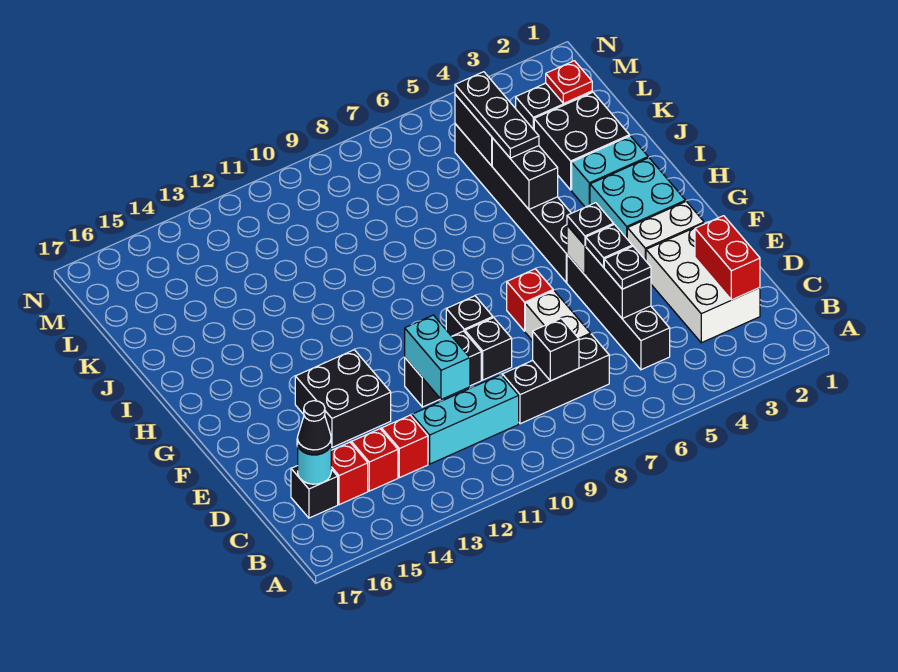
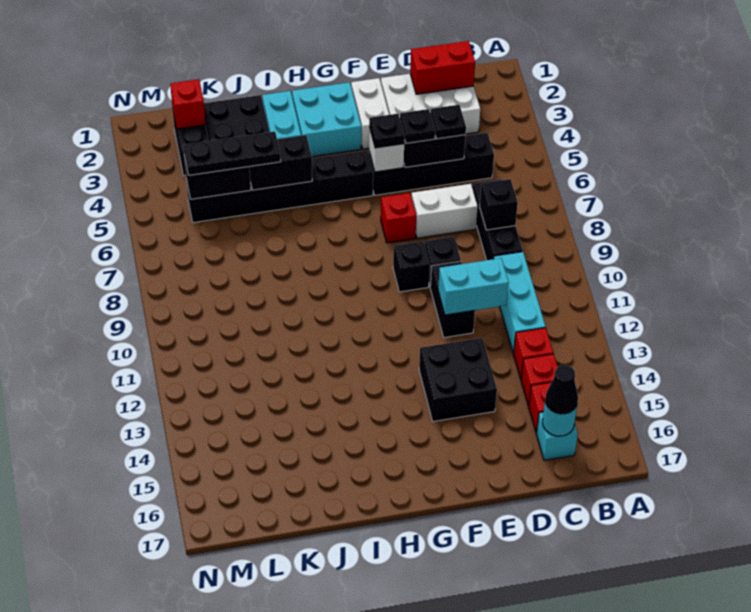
black brick C16 level 1 -> cyan brick C16 level 1
red plate L2 level 2 -> red brick L2 level 2

